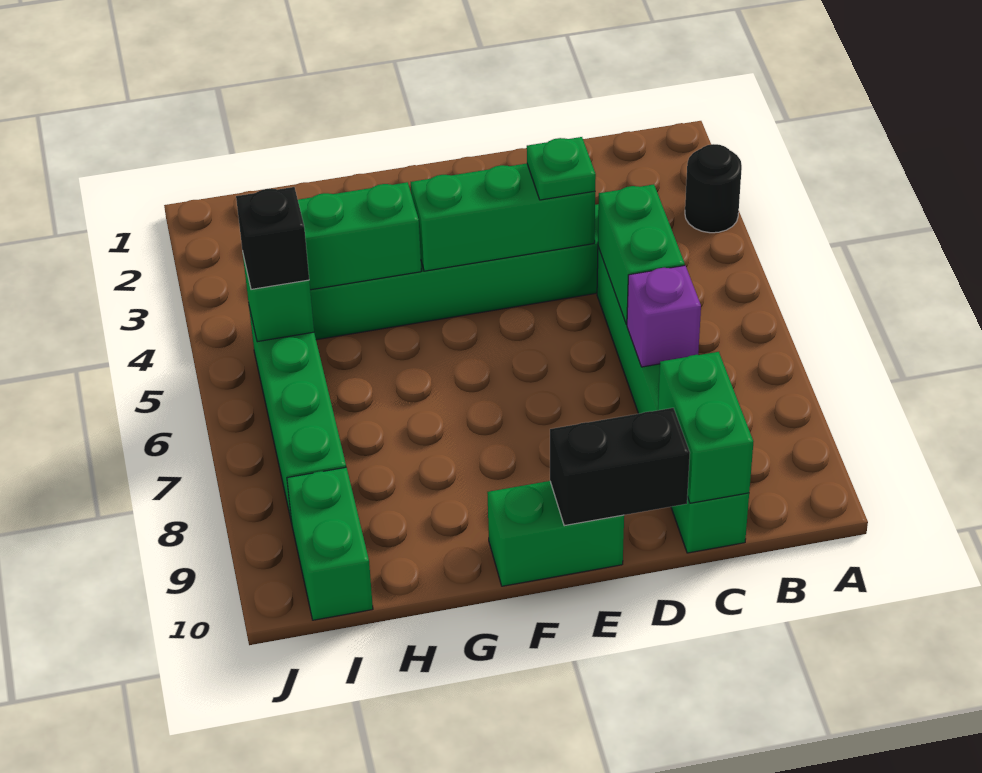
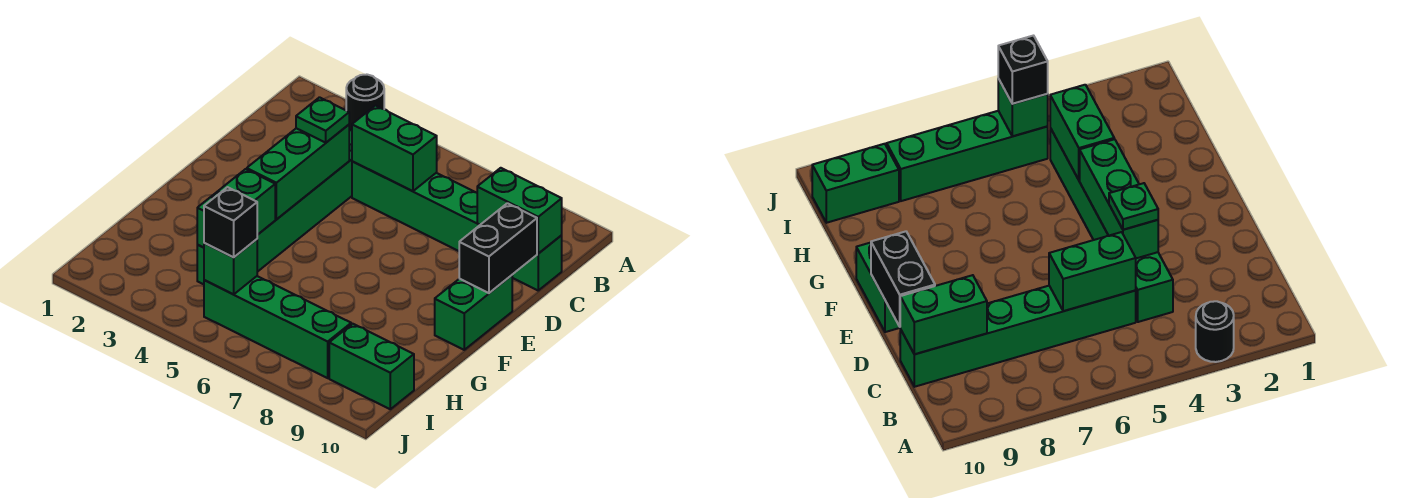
purple brick C7 level 2 -> none

